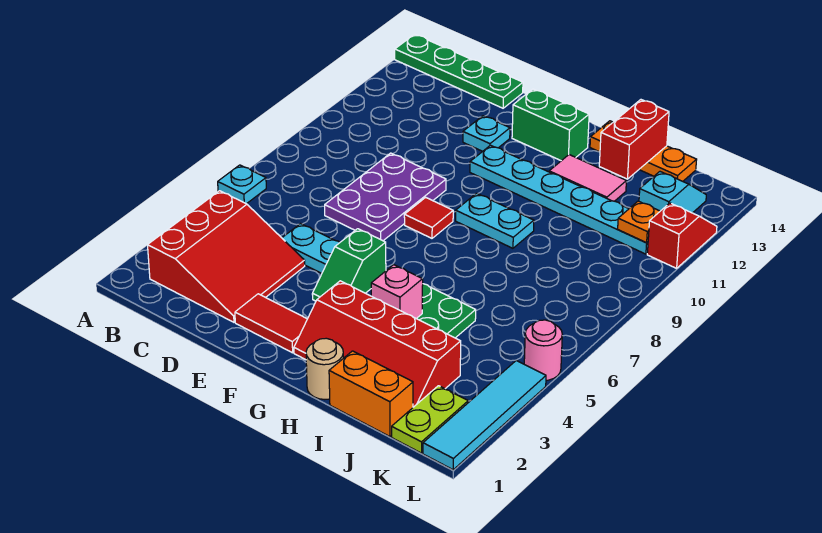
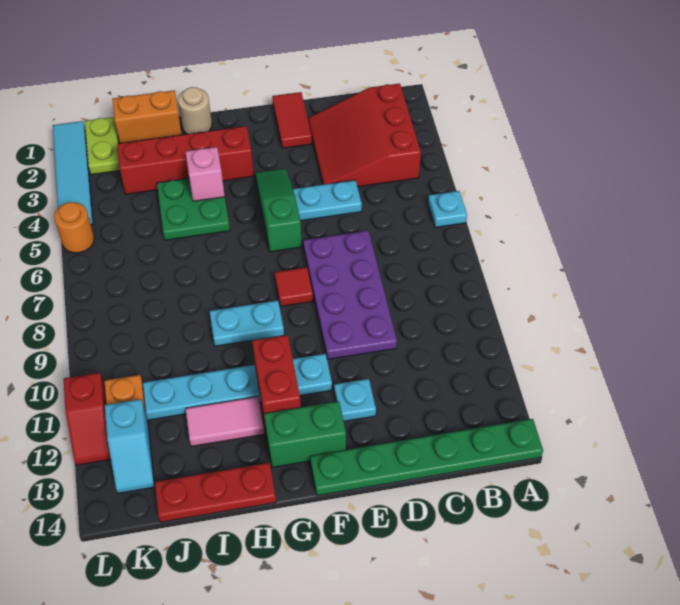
green plate A14:D14 level 1 -> green plate A14:F14 level 1
purple plate D7:E9 level 1 -> purple plate D7:E10 level 1
red tile E2:F2 level 1 -> red tile E1:E2 level 1
green slope F4:F5 level 1 top 5 -> green slope F4:F6 level 1 top 6
orange plate H14:J14 level 1 -> red plate H14:J14 level 1
red brick I13:I14 level 2 -> red brick G11:G12 level 2
pink round brick L5 level 1 -> orange round brick L5 level 1

